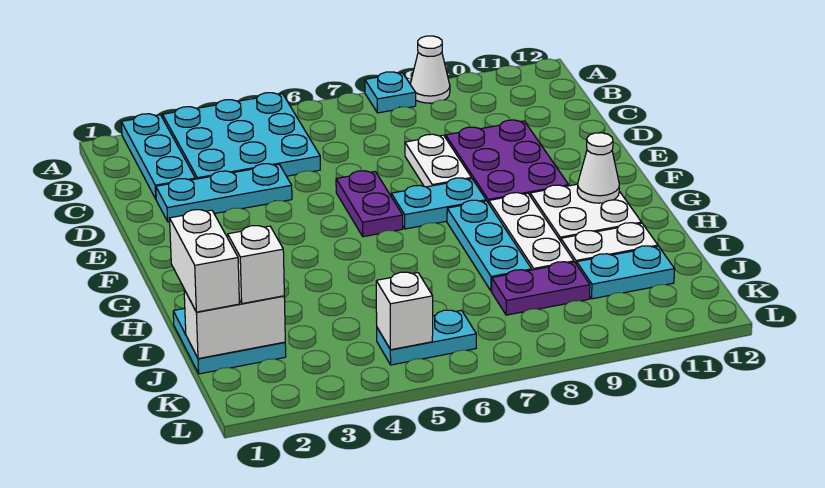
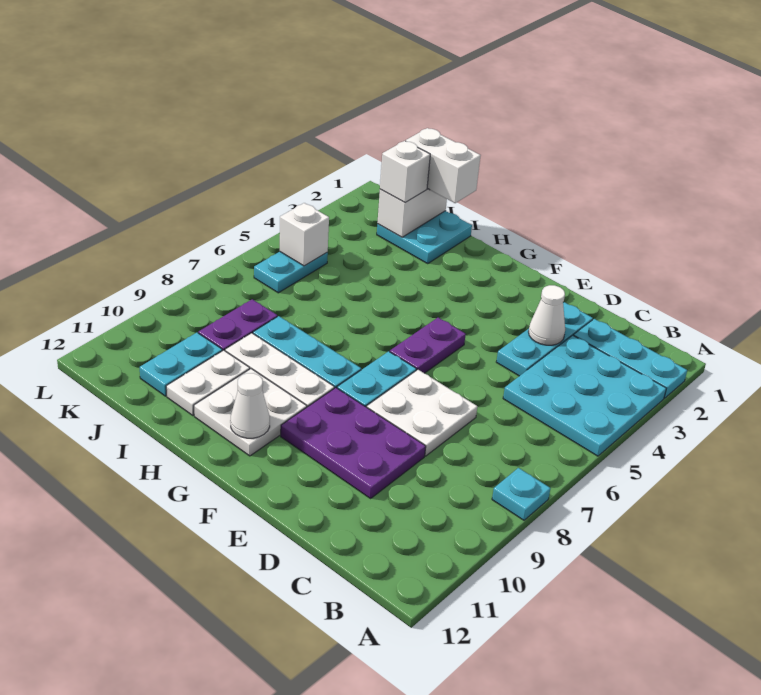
white cone A9 level 1 -> white cone D3 level 2
white plate D8:E8 level 1 -> white plate D7:E8 level 1
purple plate E6:F6 level 1 -> purple plate F5:F6 level 1

